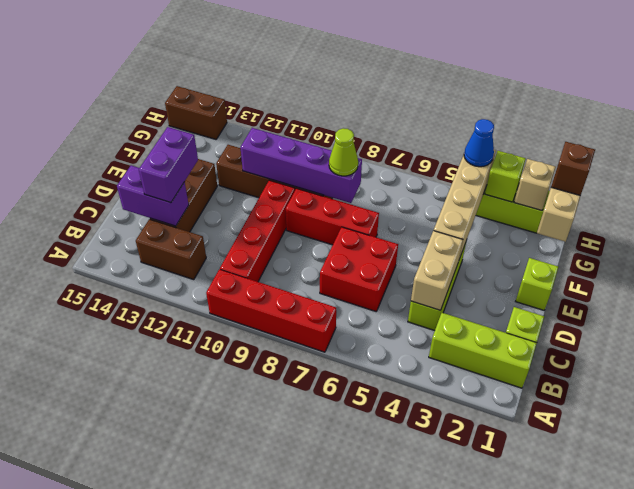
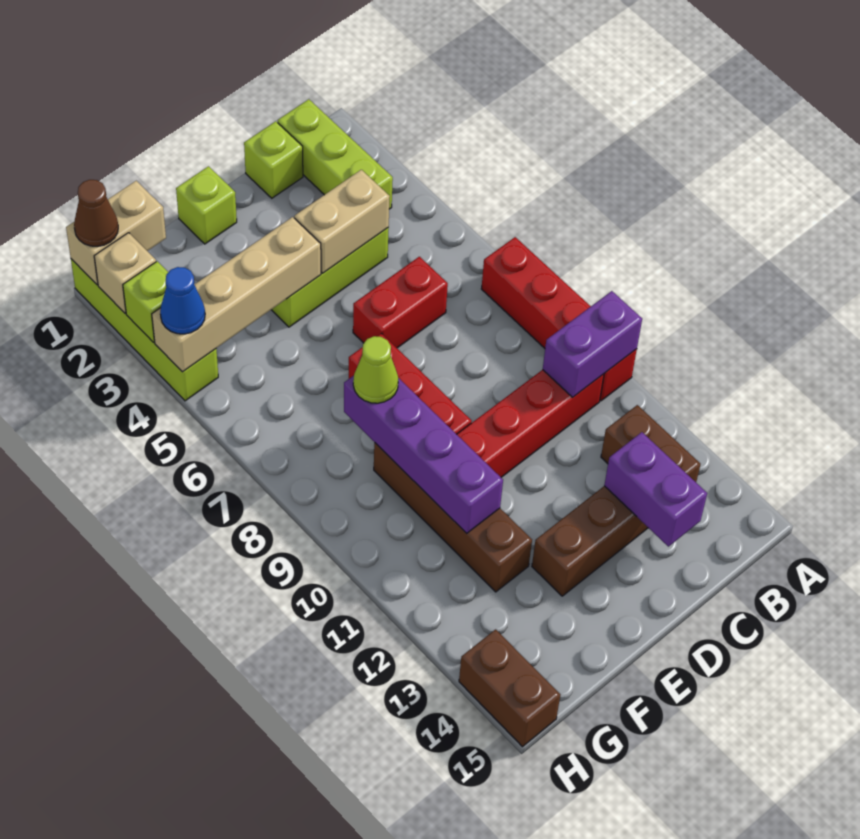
red brick C6:D7 level 1 -> red brick C6:D6 level 1
purple brick C13:D13 level 3 -> purple brick A10:B10 level 2
brown brick H1 level 3 -> brown cone H1 level 3

